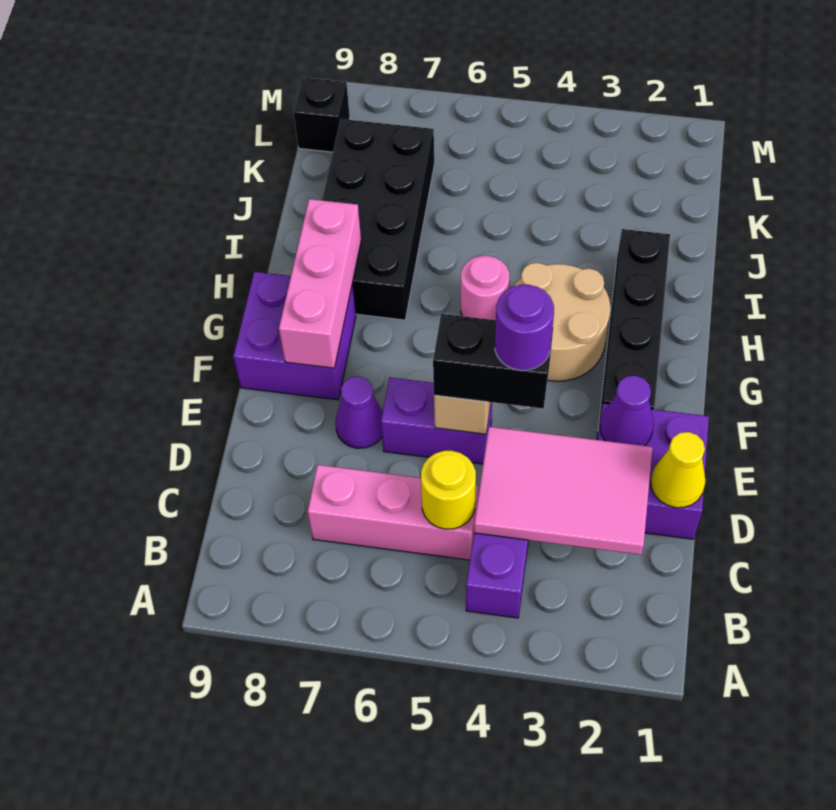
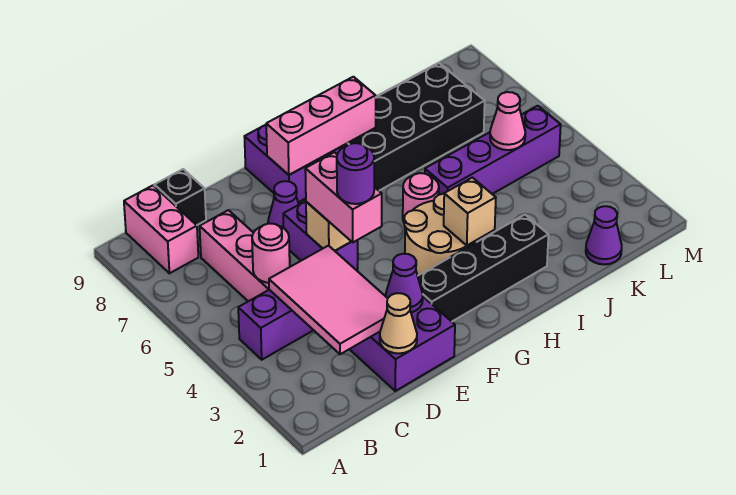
none -> pink brick B8:B9 level 1
yellow round brick C5 level 2 -> pink round brick C5 level 2
yellow cone D1 level 2 -> tan cone D1 level 2
black brick E4:E5 level 3 -> pink brick E4:E5 level 3
none -> tan brick H3 level 2
none -> purple brick I5:L5 level 1
none -> purple cone K1 level 1
none -> pink cone K5 level 2
black brick L9 level 1 -> black brick C9 level 1

